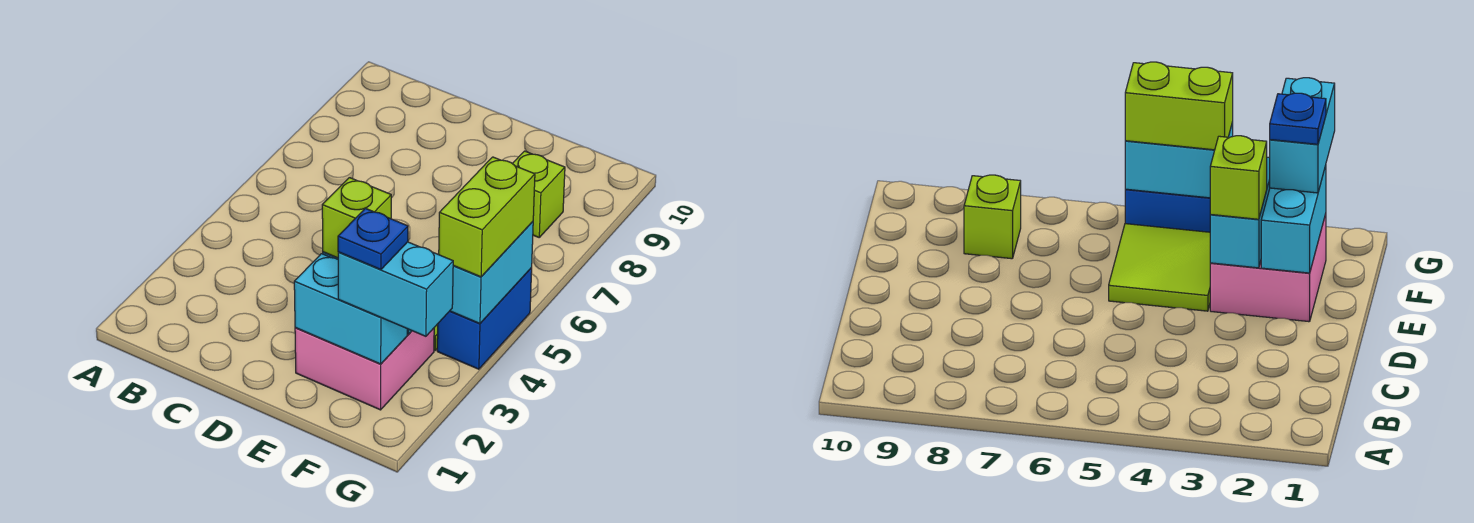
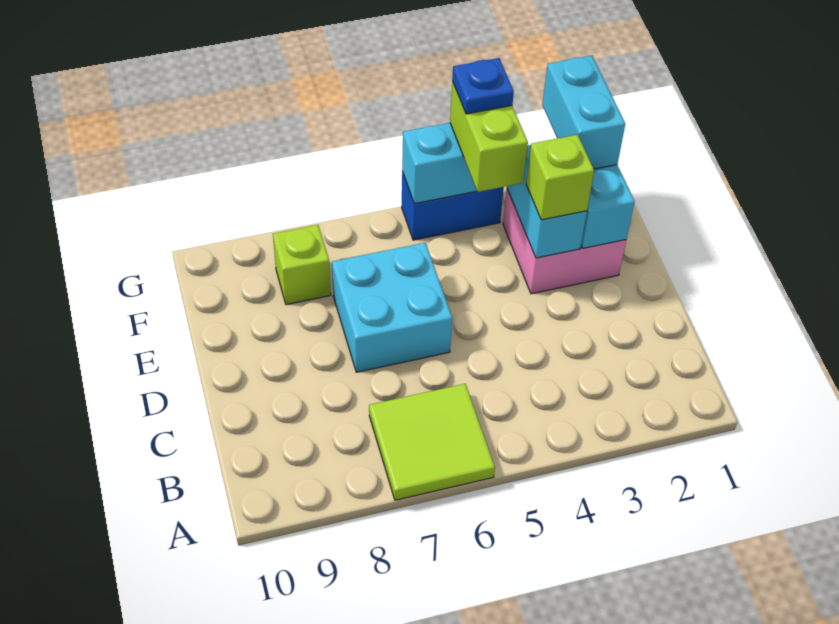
none -> cyan brick D6:E7 level 1
lime tile E4:F5 level 1 -> lime tile A6:B7 level 1
blue plate F2 level 4 -> blue plate G4 level 4
lime brick G4:G5 level 3 -> lime brick F4:G4 level 3

